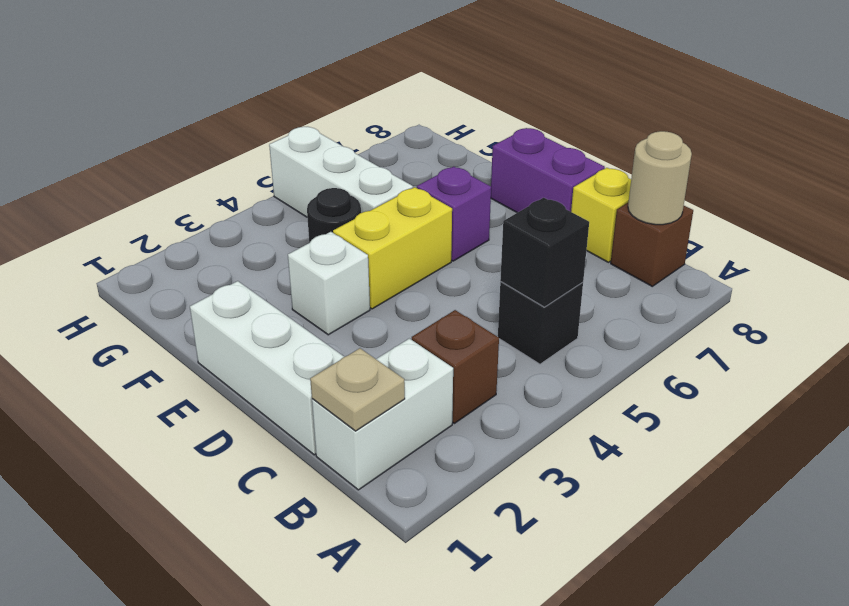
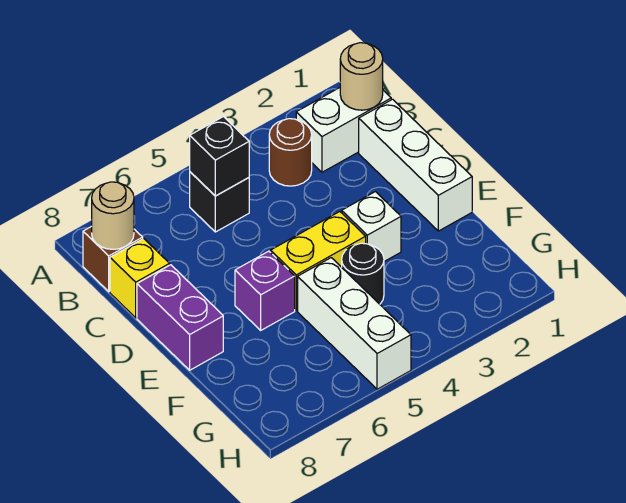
tan plate B1 level 2 -> tan round brick B1 level 2
brown brick B3 level 1 -> brown round brick B3 level 1

